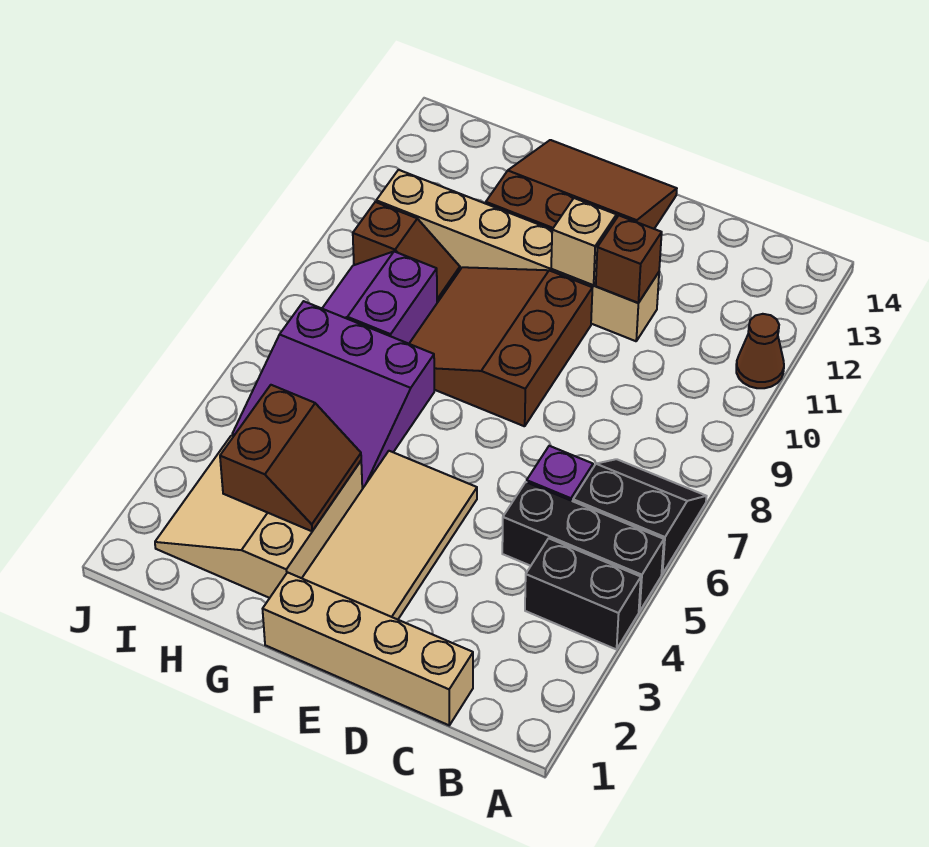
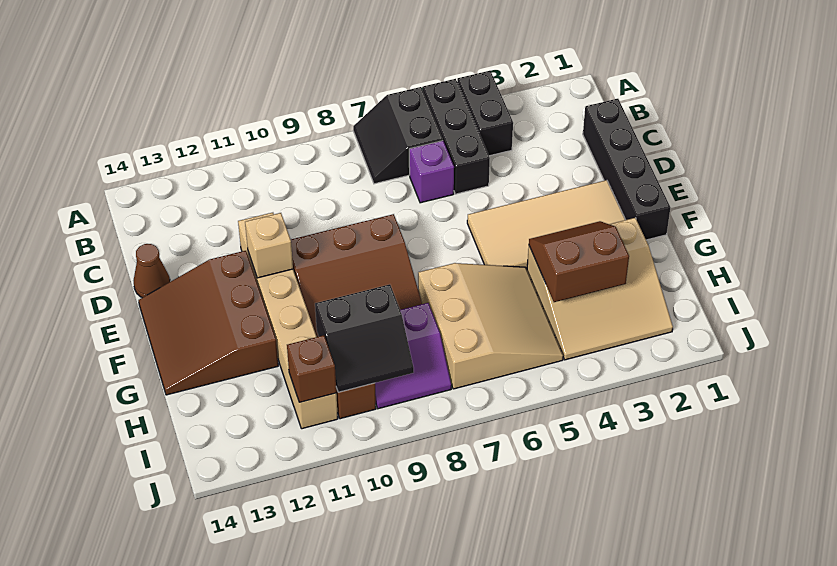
brown cone A11 level 1 -> brown cone D14 level 1
tan brick C1:F1 level 1 -> black brick C1:F1 level 1
brown brick D11 level 2 -> brown brick I11 level 2
purple slope G5:I7 level 1 top 7 -> tan slope G5:I7 level 1 top 7
none -> black slope H9:I10 level 2 top H

